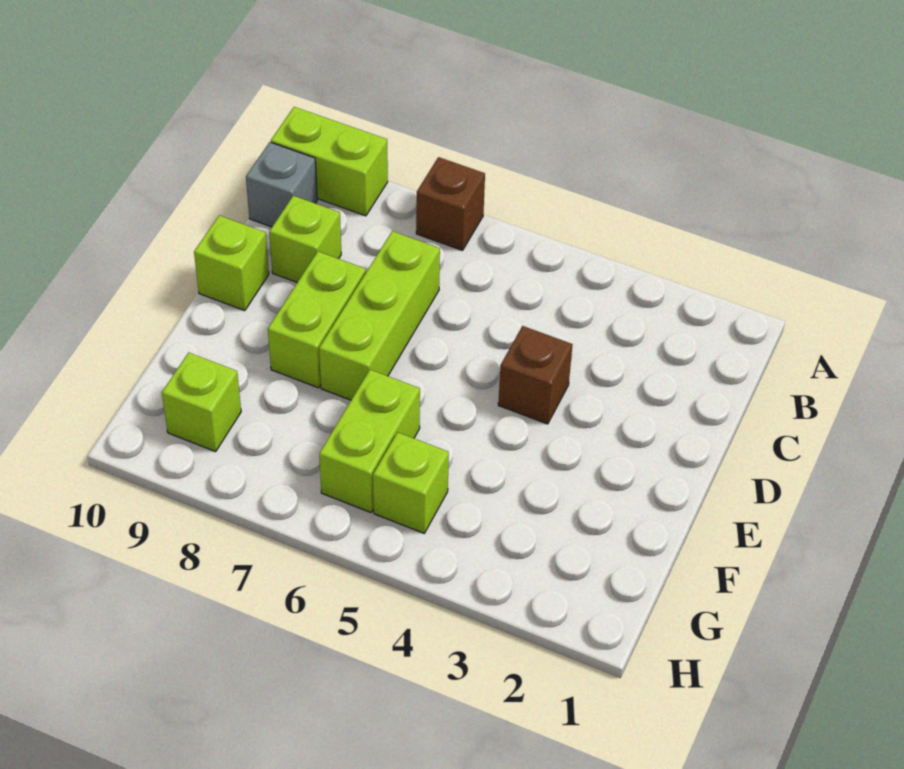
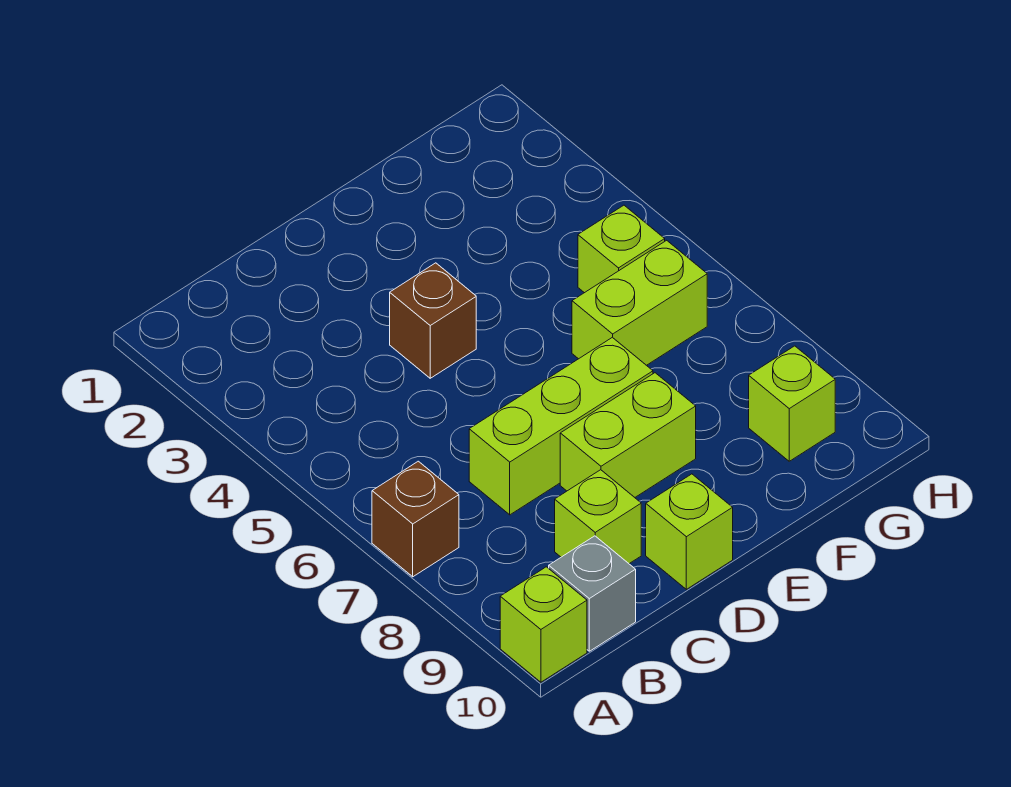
lime brick A9:A10 level 1 -> lime brick A10 level 1

